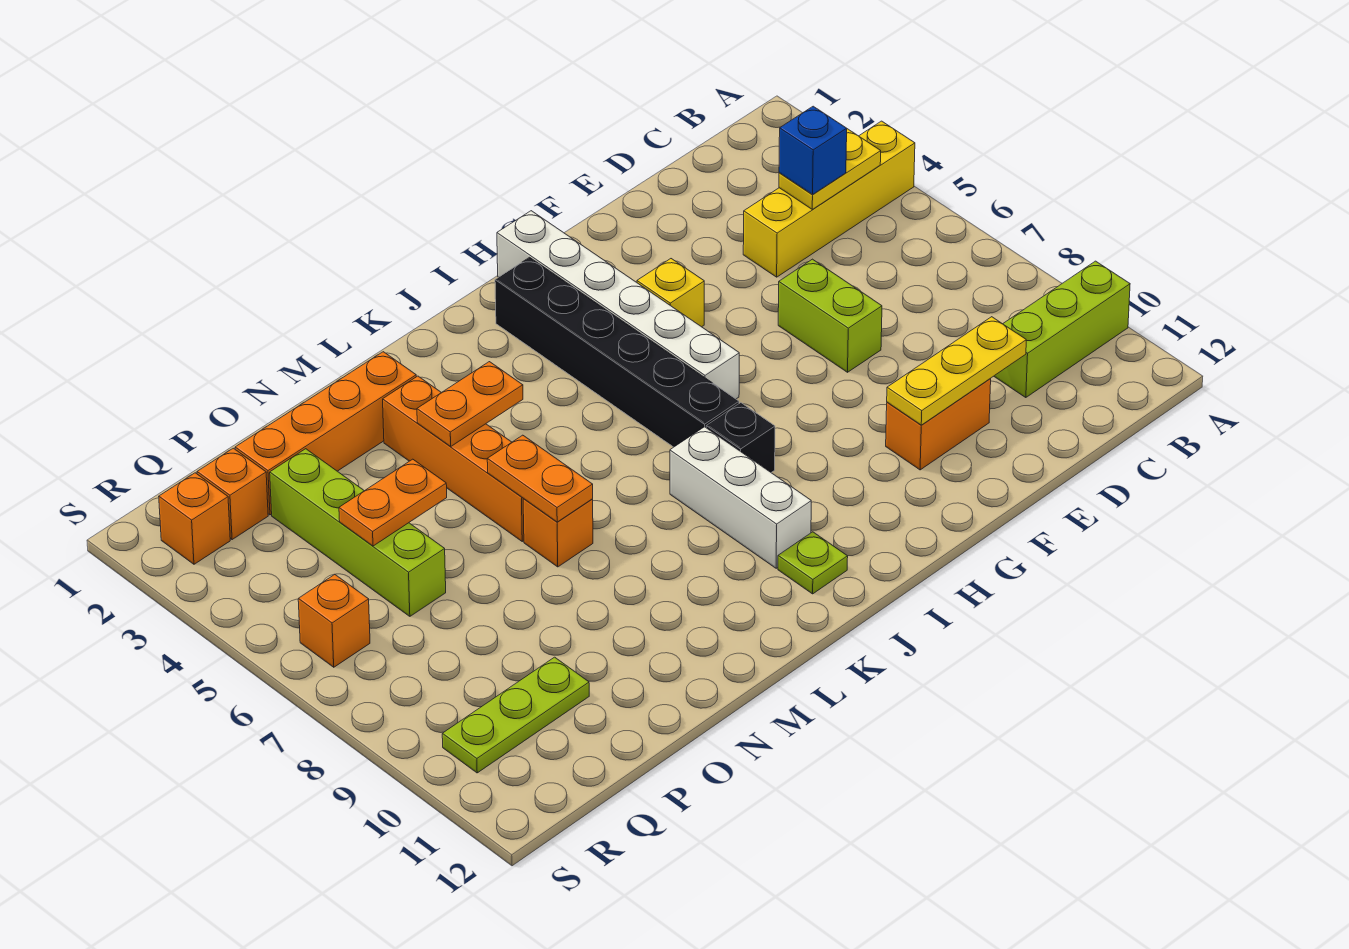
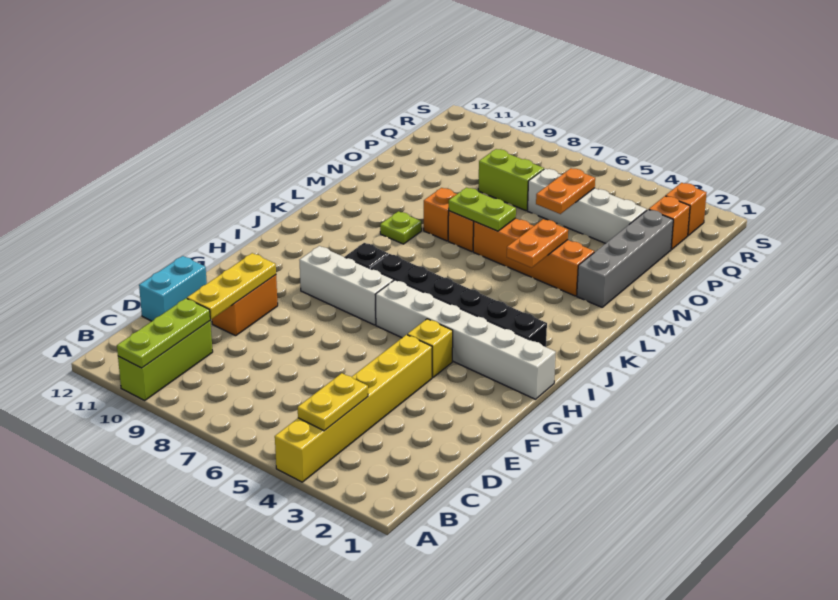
yellow brick A4:D4 level 1 -> yellow brick A4:F4 level 1
blue brick C4 level 3 -> none
none -> cyan brick D12:E12 level 1
lime brick E6:E7 level 1 -> lime brick P7:P8 level 1
white brick J8:J10 level 1 -> white brick H7:H9 level 1
lime plate J11 level 1 -> lime plate L9 level 1
orange brick M2:P2 level 1 -> grey brick M2:P2 level 1
orange plate M6:M7 level 2 -> lime plate M6:M7 level 2
lime brick P3:P6 level 1 -> white brick P3:P6 level 1
lime plate P10:R10 level 1 -> lime plate A10:C10 level 2
orange brick R6 level 1 -> orange brick M8 level 1

